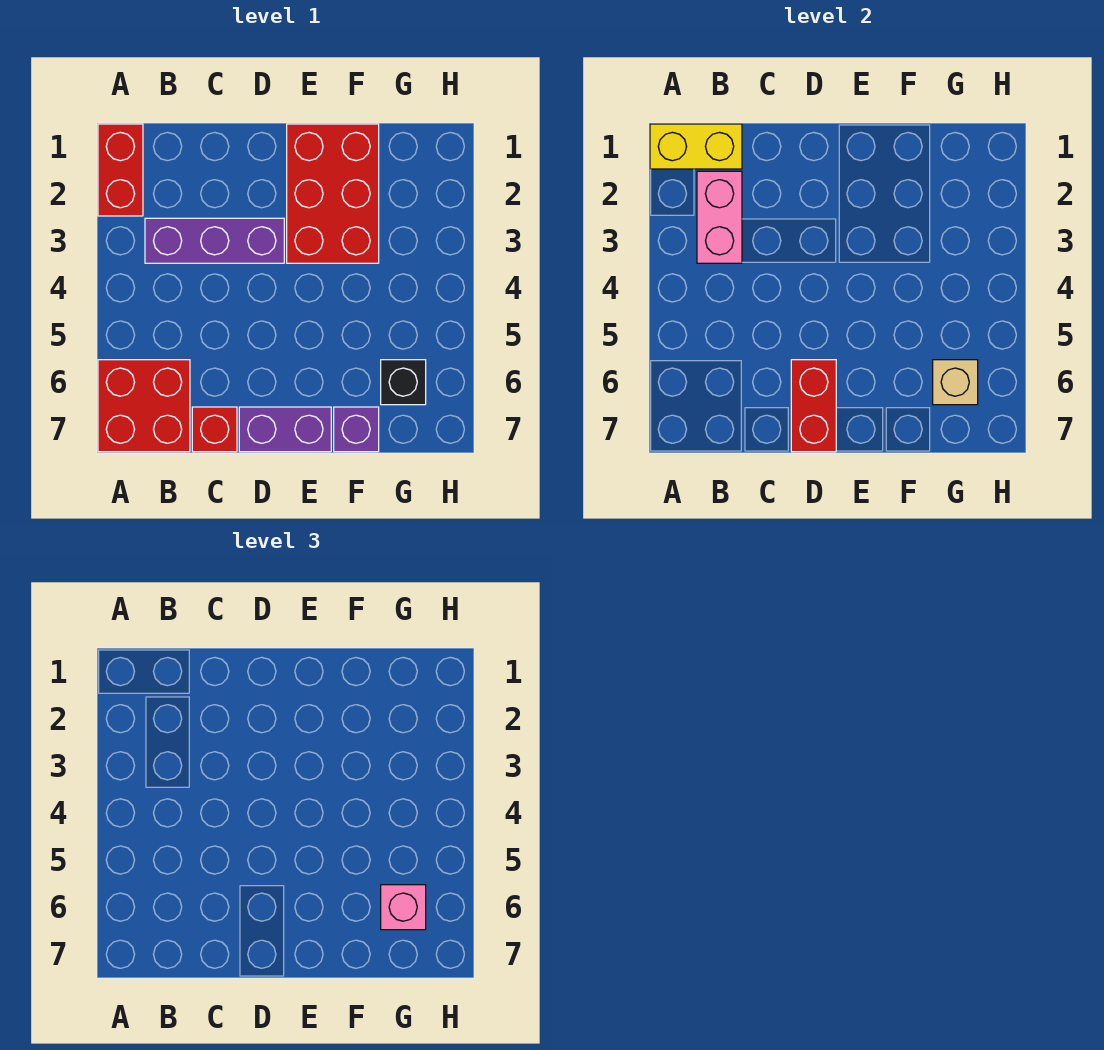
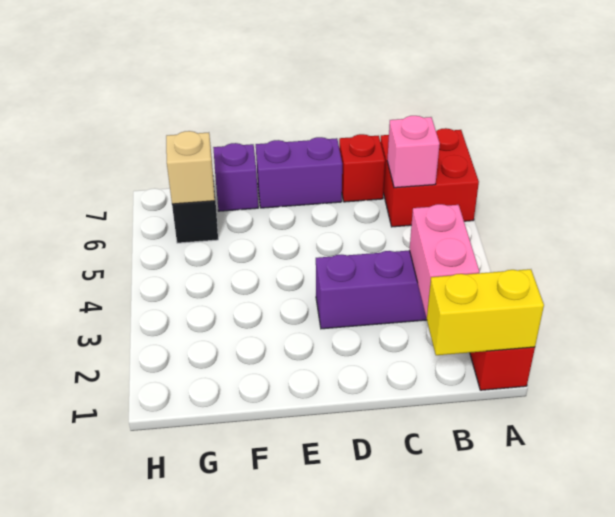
red brick D6:D7 level 2 -> none
red brick E1:F3 level 1 -> none
pink brick G6 level 3 -> pink brick B6 level 2

